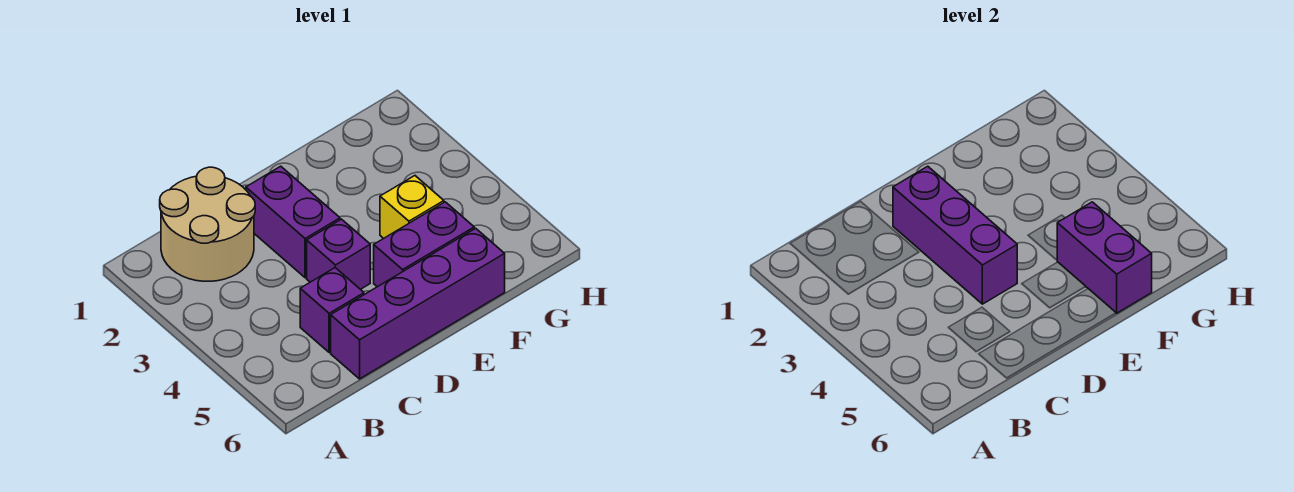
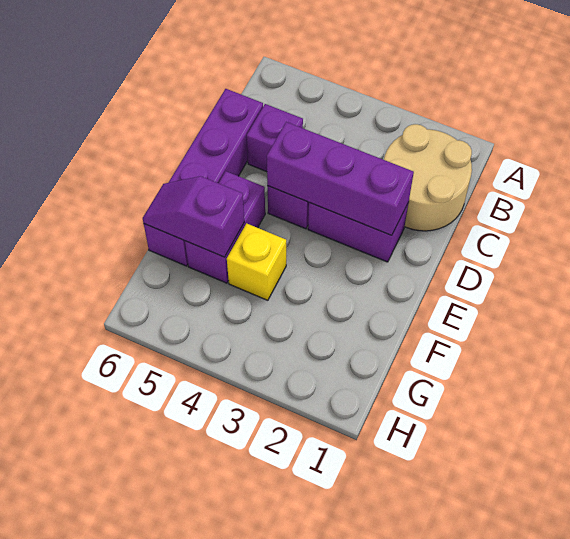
purple brick F5:F6 level 2 -> purple slope F5:F6 level 2 top 5

